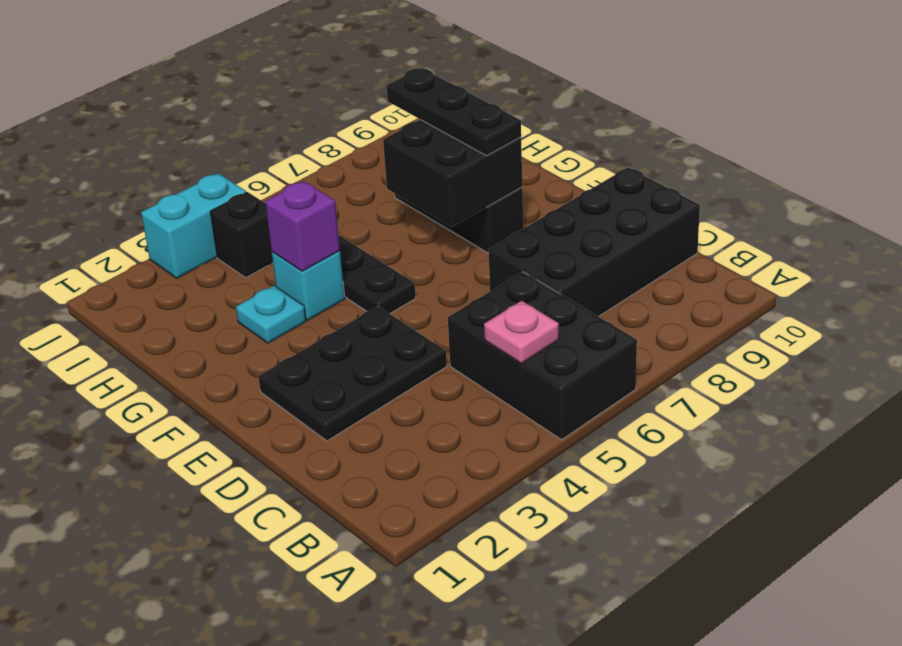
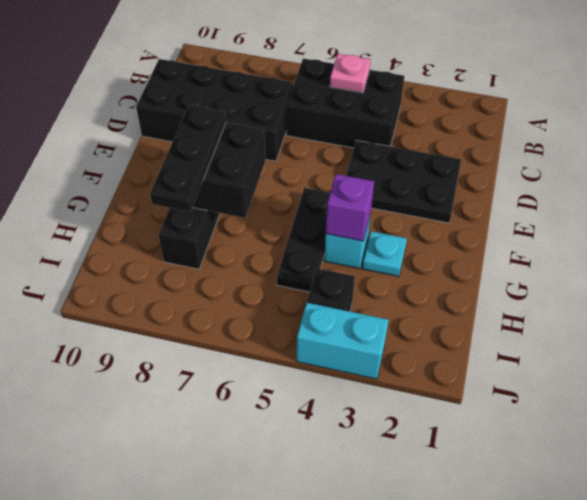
black brick A5:C6 level 1 -> black brick B4:C6 level 1

